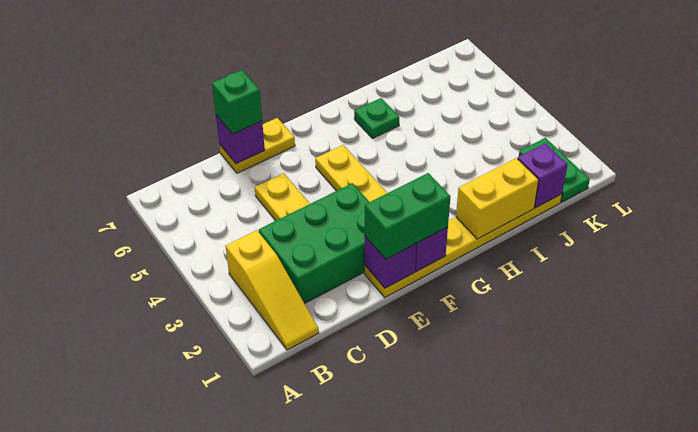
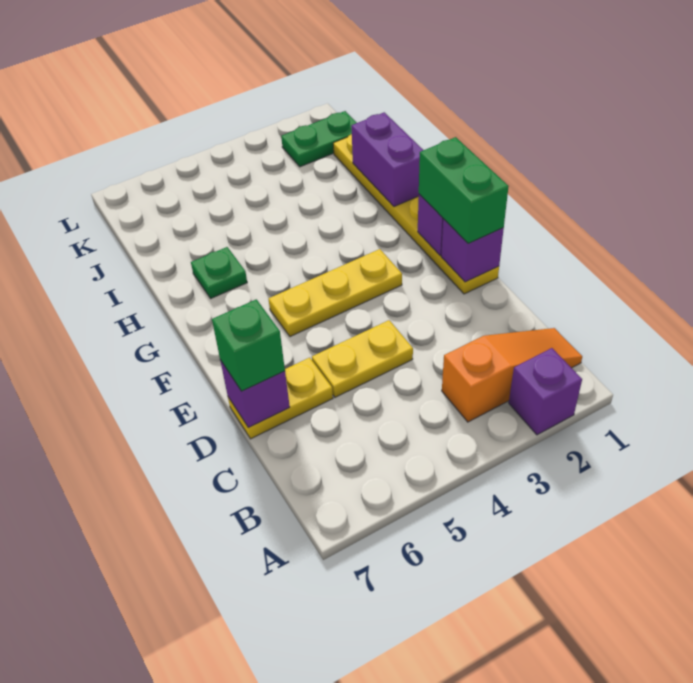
yellow slope B1:B3 level 1 top 3 -> orange slope B1:B3 level 1 top 3
green brick C2:E3 level 1 -> none
yellow plate D7:E7 level 1 -> yellow plate D6:D7 level 1
yellow brick H1:I1 level 2 -> purple brick H1:I1 level 2
purple brick J1 level 2 -> purple brick A2 level 1

